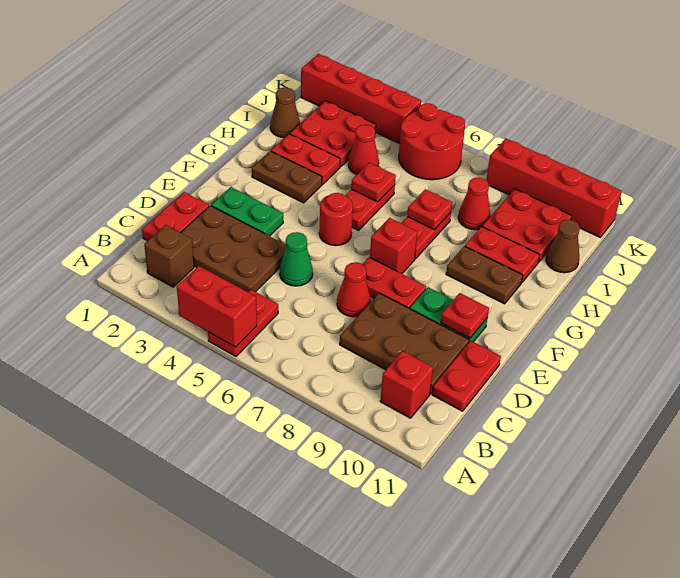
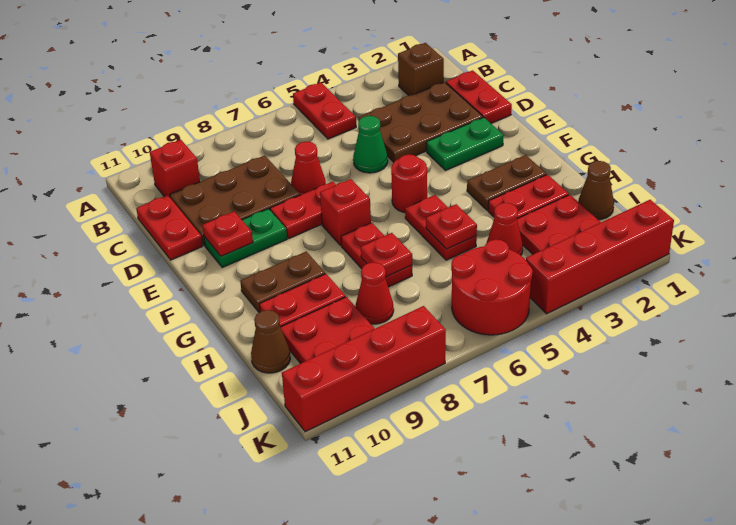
red brick A4:A5 level 2 -> none

